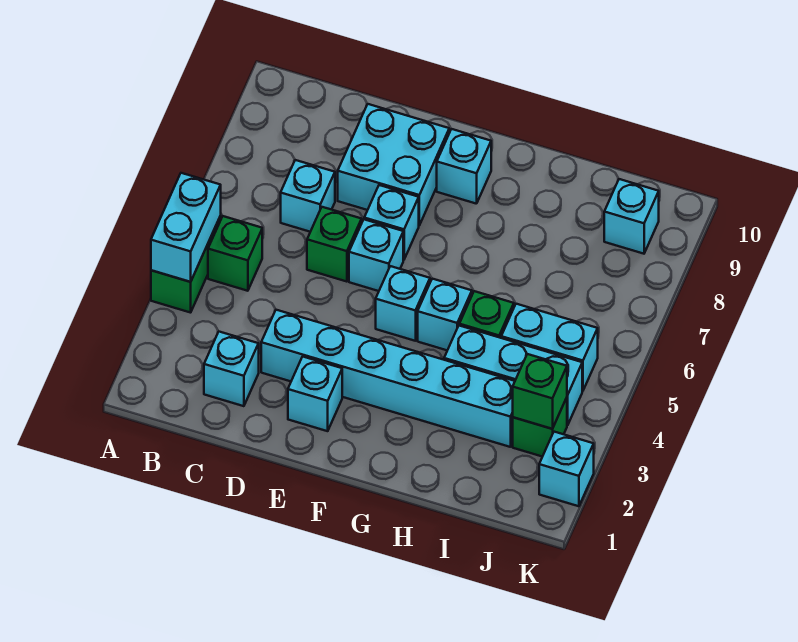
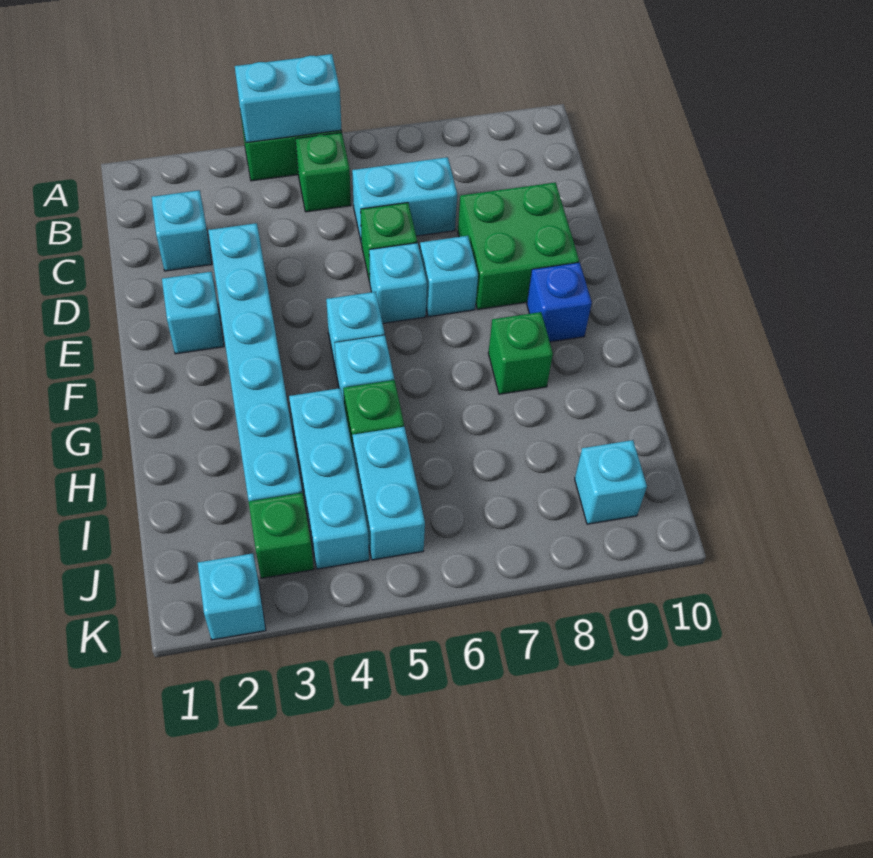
cyan brick C7 level 1 -> cyan brick C6:C7 level 1
cyan brick D8:E9 level 1 -> green brick D8:E9 level 1
cyan brick F9 level 1 -> blue brick F9 level 1
green brick J3 level 2 -> green brick G8 level 1

